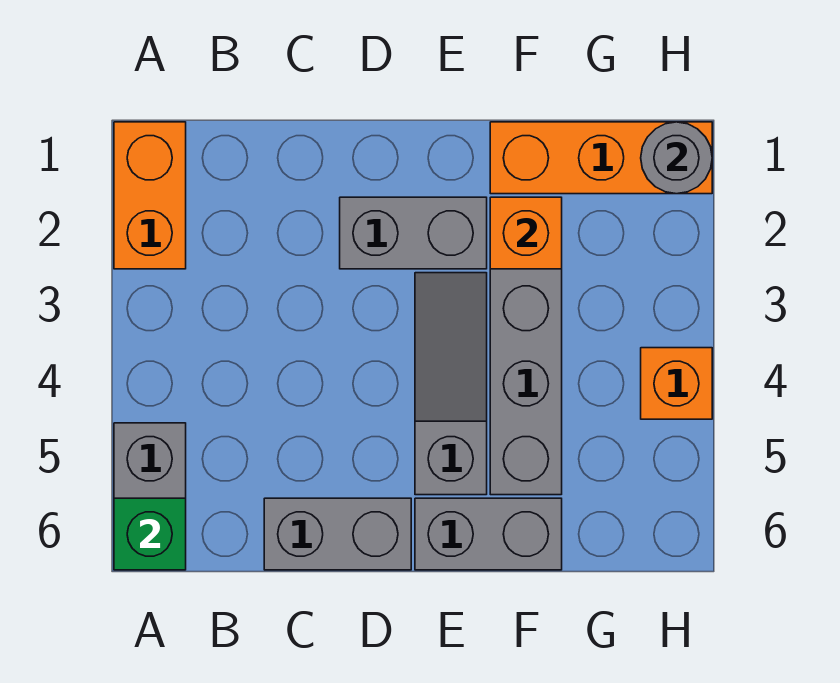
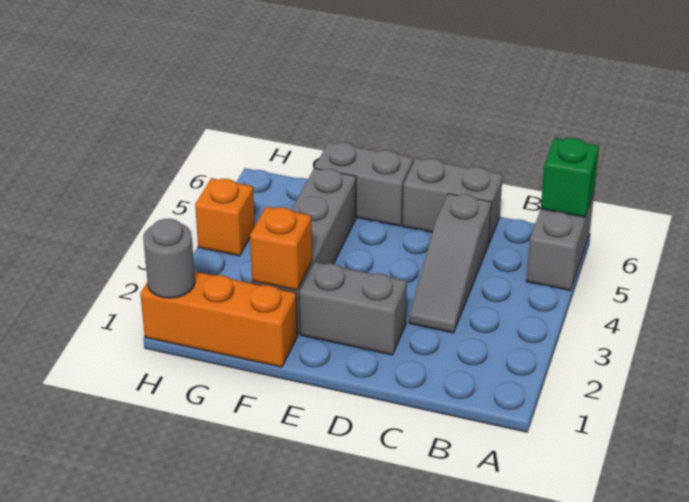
orange brick A1:A2 level 1 -> none
grey slope E3:E5 level 1 top 5 -> grey slope C3:C5 level 1 top 5

